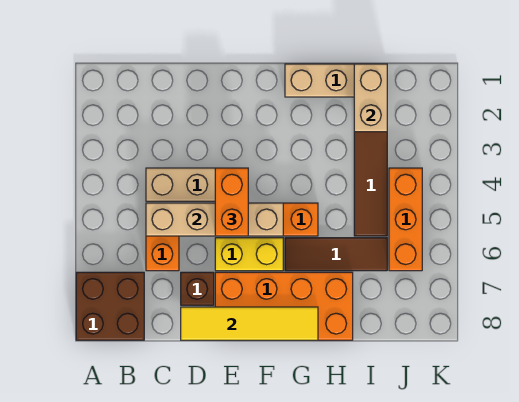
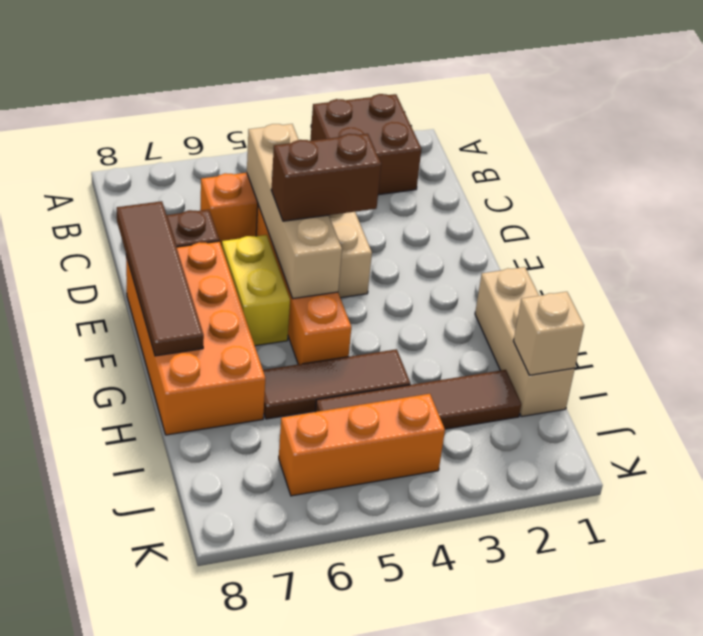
brown brick A7:B8 level 1 -> brown brick A2:B3 level 1
yellow tile D8:G8 level 2 -> brown tile D8:G8 level 2
orange brick E4:E5 level 3 -> brown brick E4:E5 level 3
brown tile G6:I6 level 1 -> brown tile H4:H6 level 1
tan brick I1:I2 level 2 -> tan brick I1 level 2

